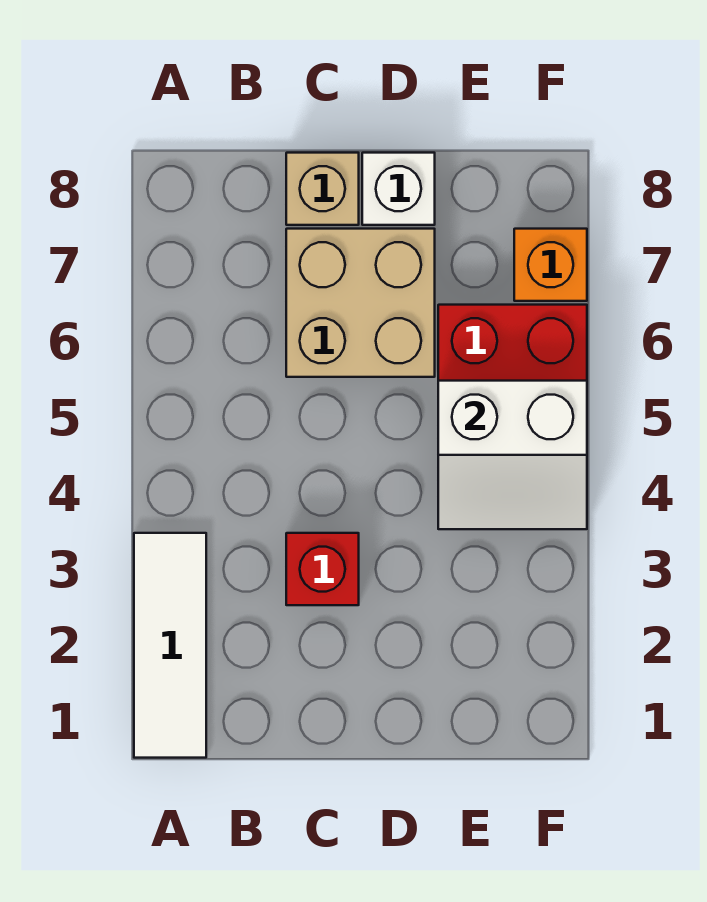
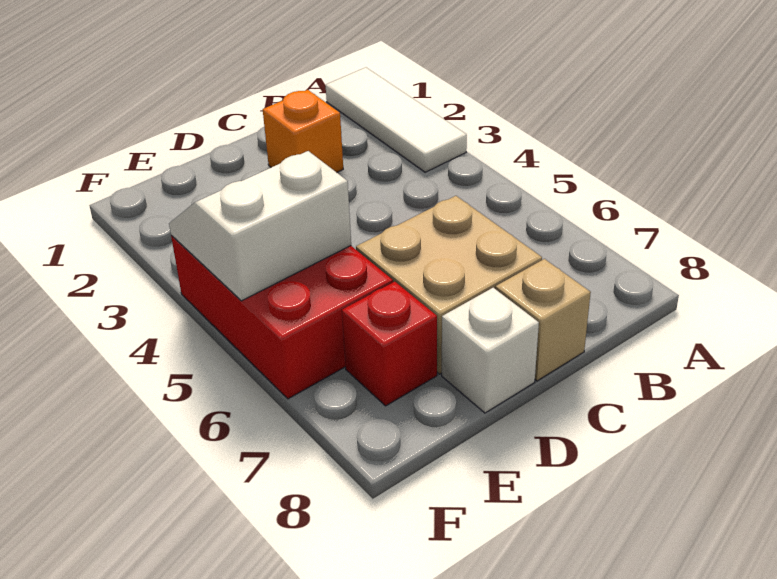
red brick C3 level 1 -> red brick E7 level 1
orange brick F7 level 1 -> orange brick C2 level 1

